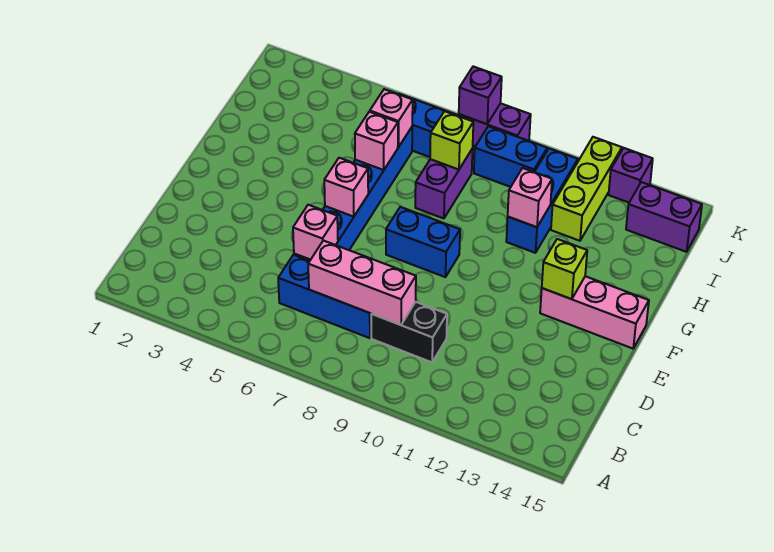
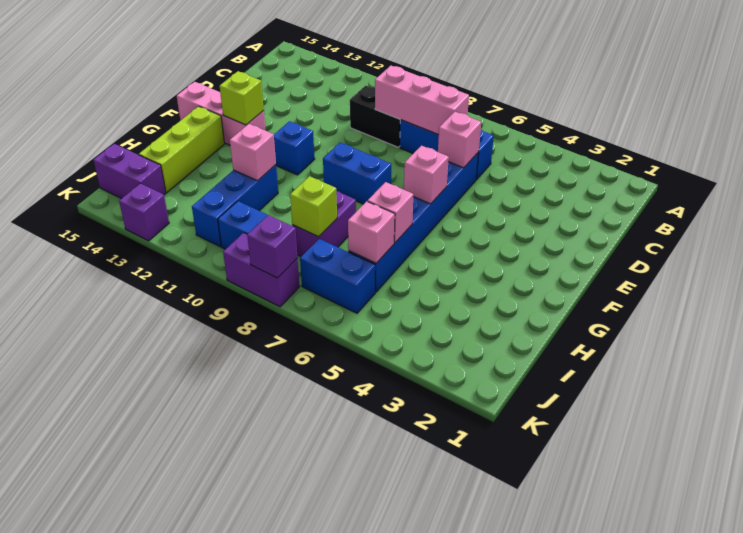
none -> blue brick F11 level 1
lime brick I12:K12 level 1 -> lime brick G14:I14 level 1

